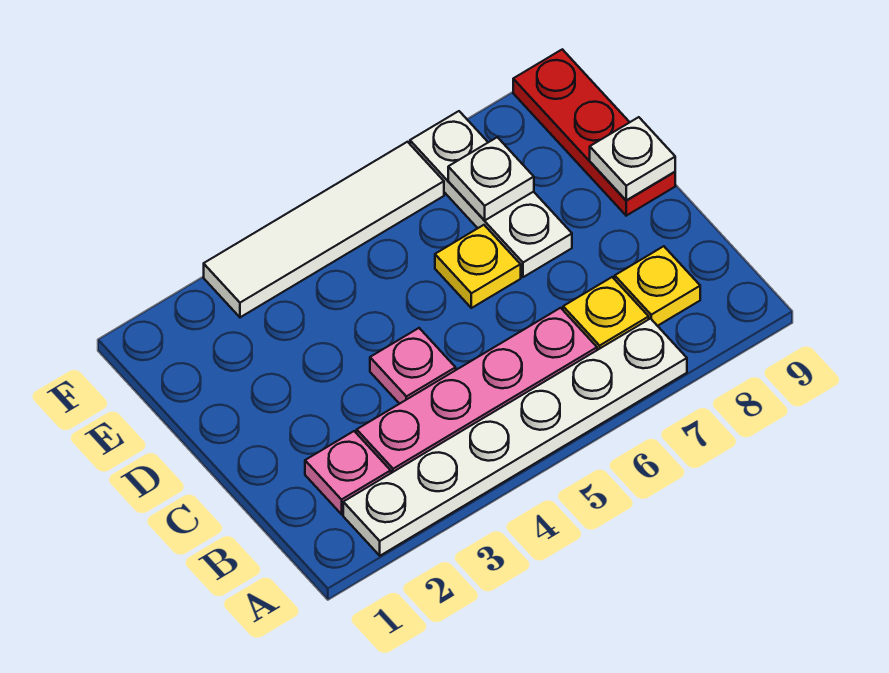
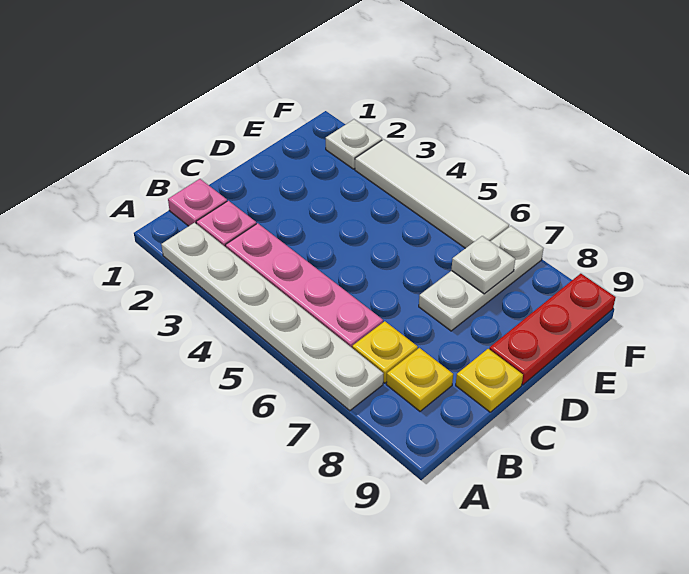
pink plate C4 level 1 -> pink plate B1 level 1
yellow plate D6 level 1 -> yellow plate C9 level 1
white plate D9 level 2 -> white plate F2 level 1

